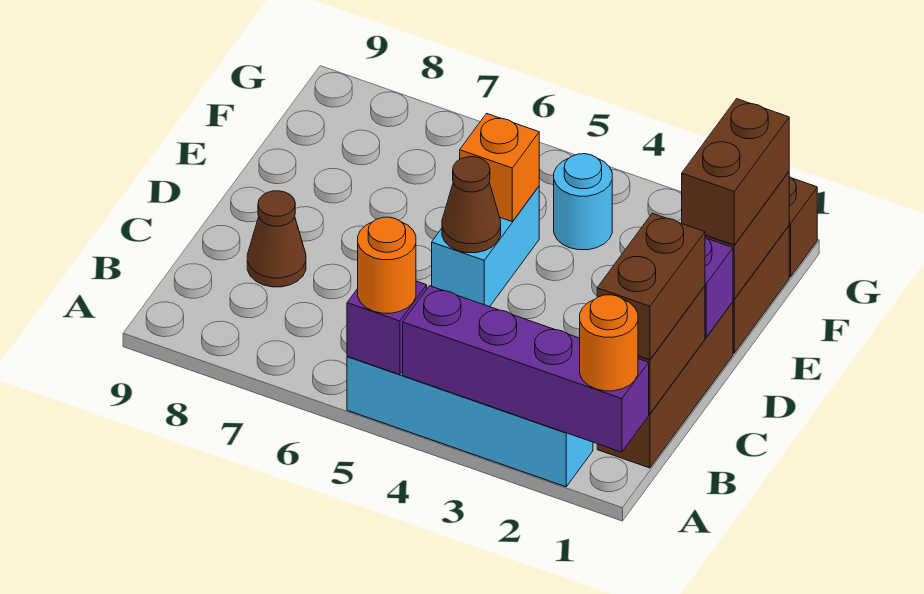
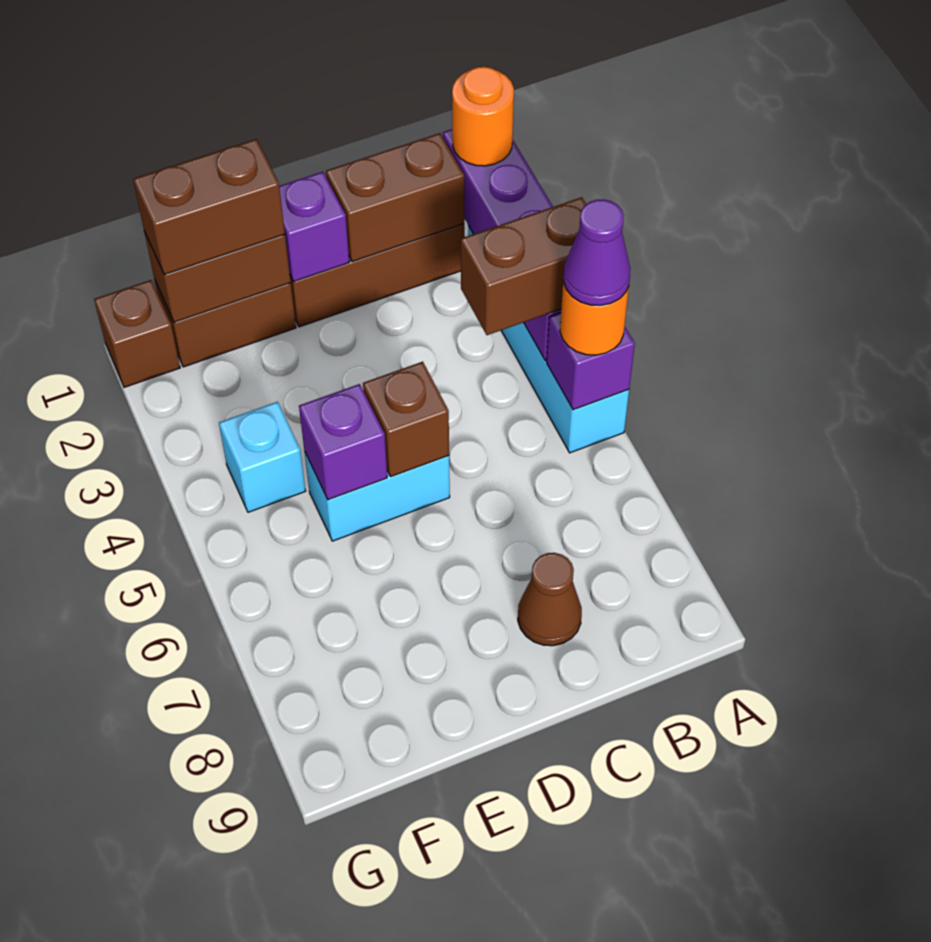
none -> purple cone A5 level 4
brown brick B1:C1 level 3 -> brown brick A4:B4 level 3
brown cone D5 level 2 -> brown brick D5 level 2
orange brick E5 level 2 -> purple brick E5 level 2
cyan round brick F4 level 1 -> cyan brick F4 level 1

